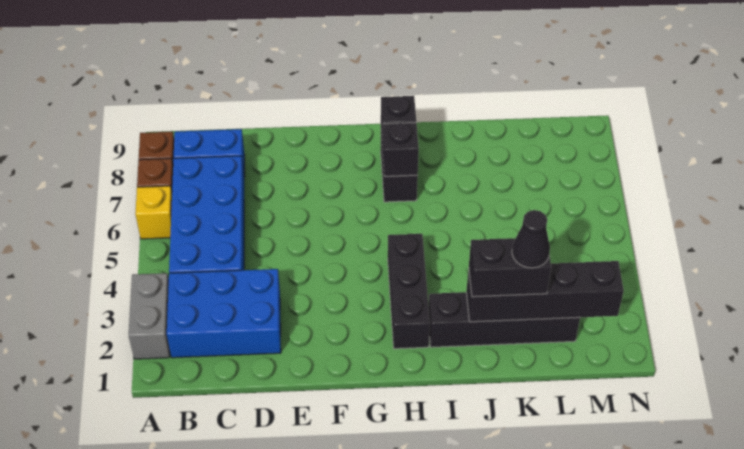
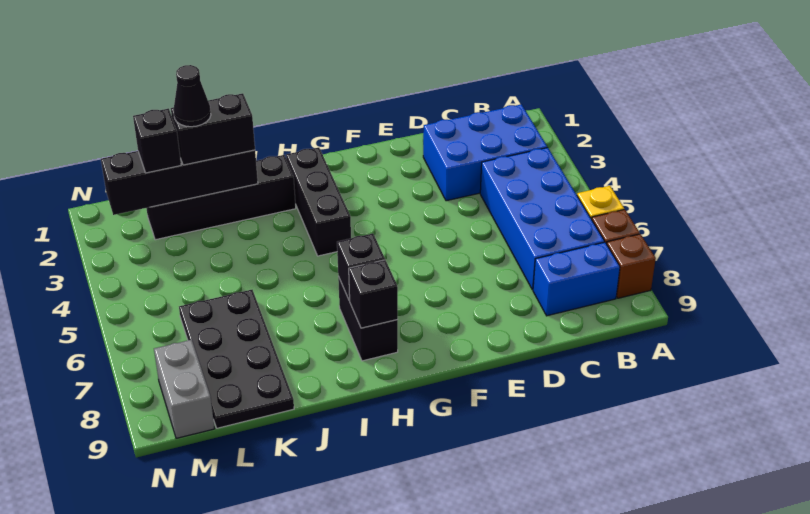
grey brick A2:A3 level 1 -> grey brick M8:M9 level 1
none -> black plate K6:L9 level 1
none -> black brick L2 level 3

